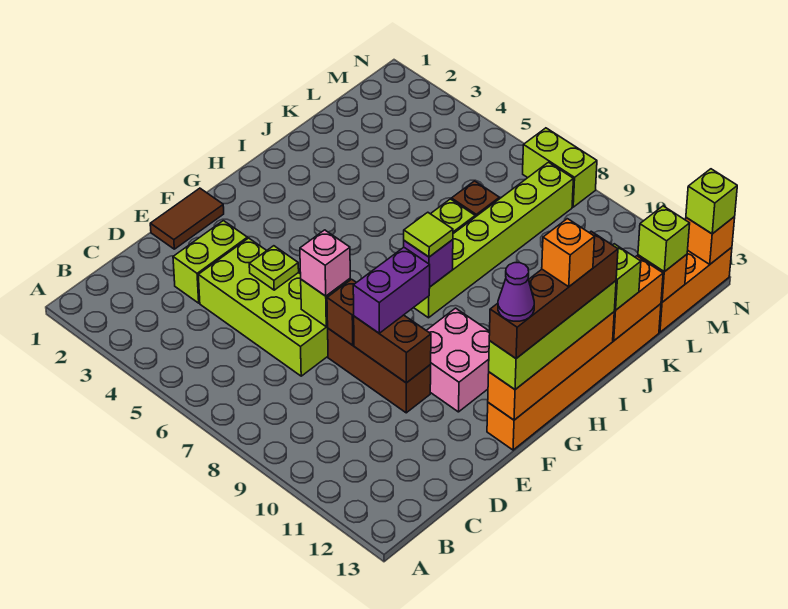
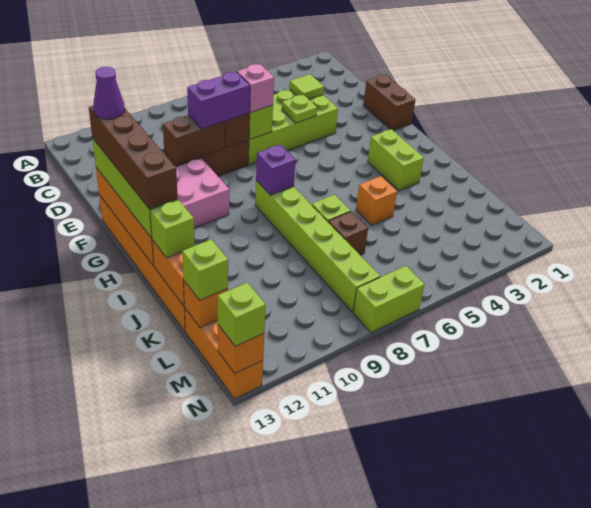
lime brick D3:E3 level 1 -> lime brick H3:I3 level 1
brown tile E1:F1 level 1 -> brown brick E1:F1 level 1
purple brick E9:F9 level 3 -> purple brick E8:E9 level 3
lime tile H8 level 3 -> lime tile D4 level 2
orange brick H13 level 5 -> orange brick J5 level 1

